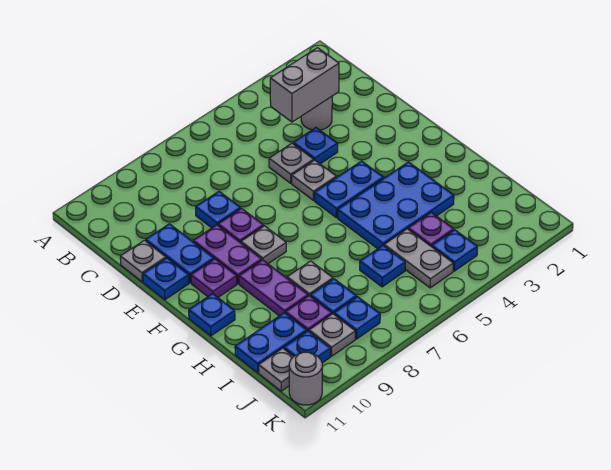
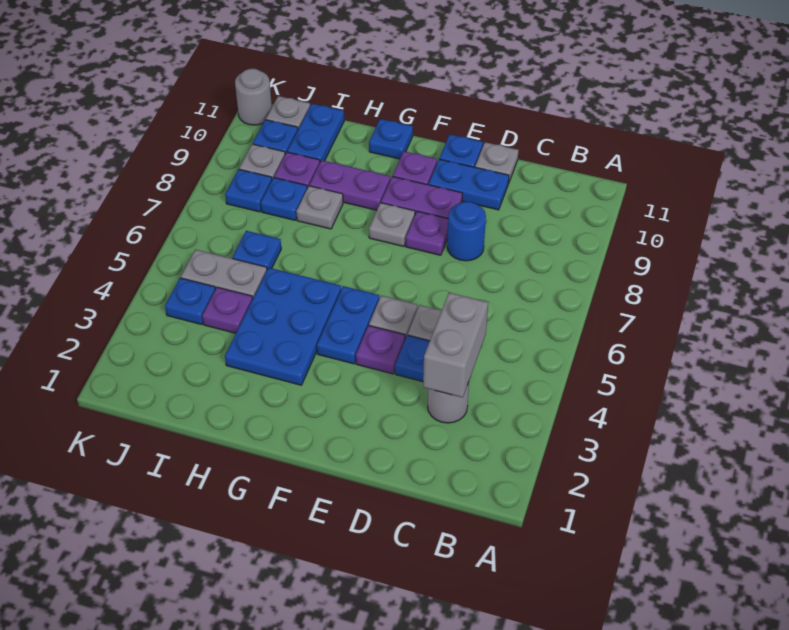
blue plate D8 level 1 -> blue round brick D8 level 1
none -> purple plate E4 level 1

